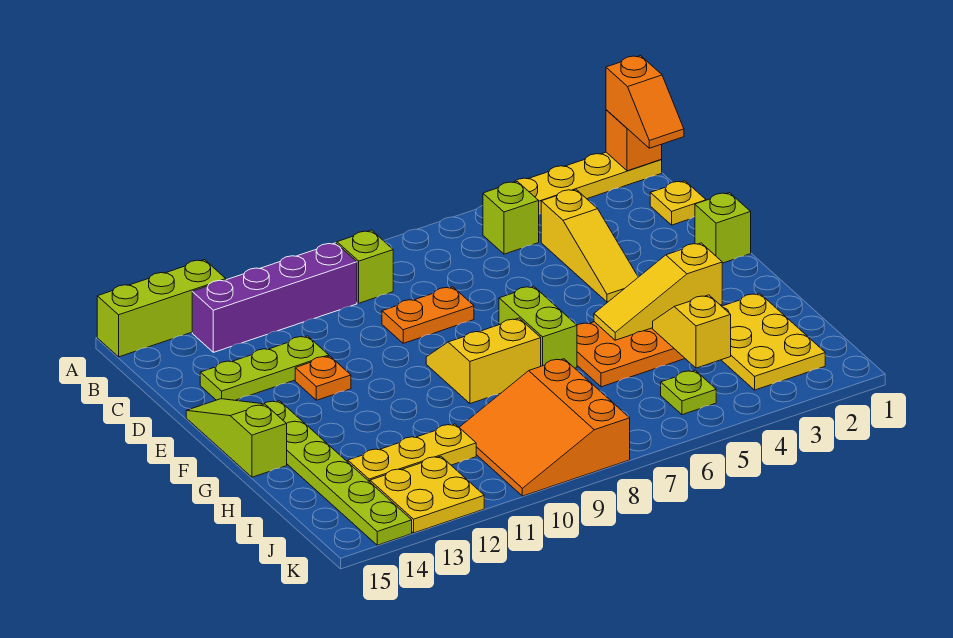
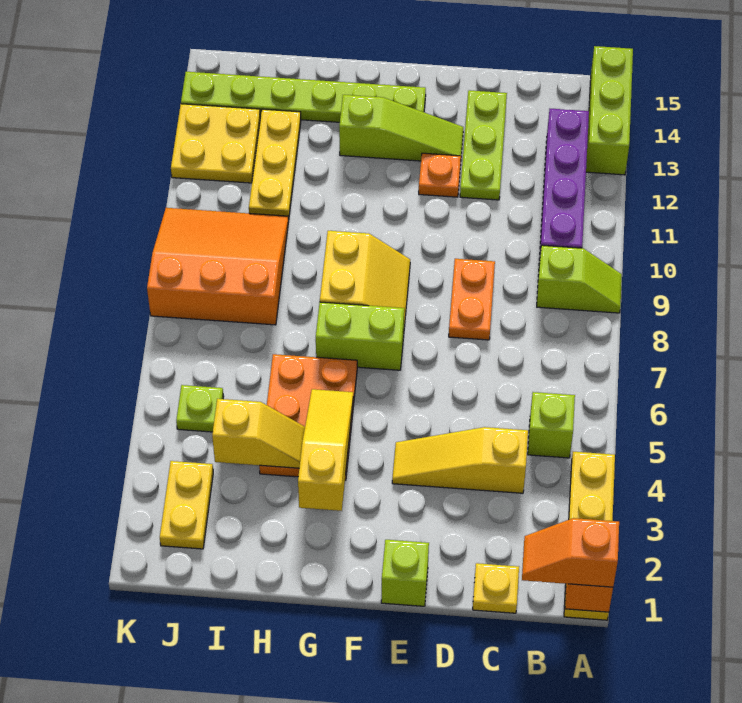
lime slope E15:G15 level 1 top G -> lime slope E13:G13 level 1 top G
yellow plate H2:J3 level 1 -> yellow plate J2:J3 level 1

